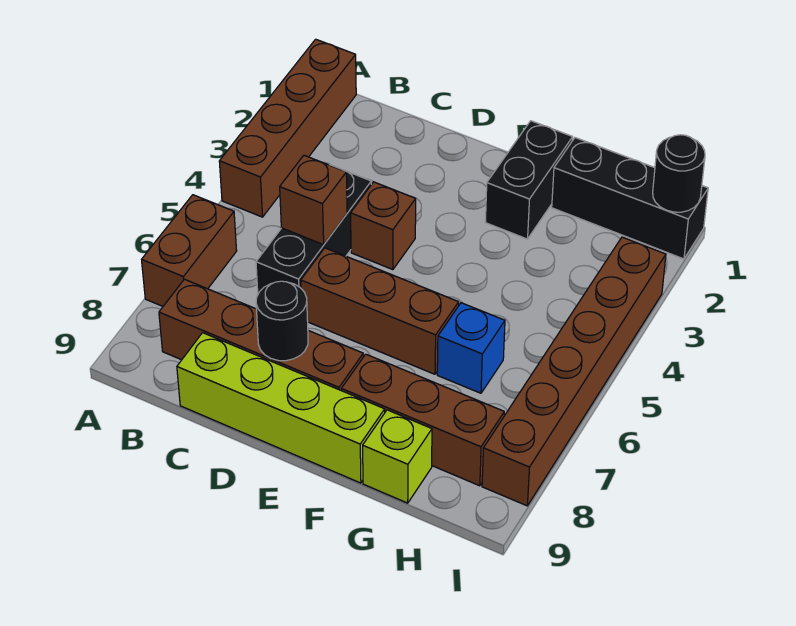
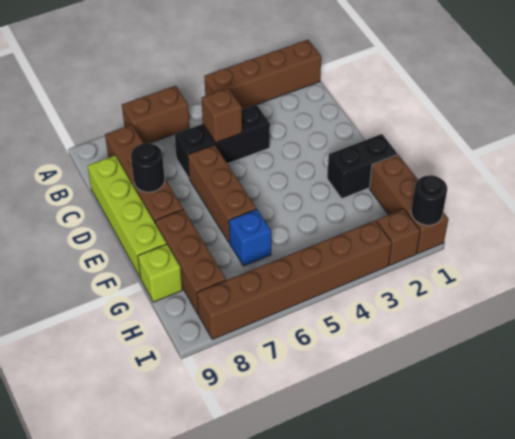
brown brick D4 level 1 -> brown brick I2 level 1
black brick G1:I1 level 1 -> brown brick G1:I1 level 1

